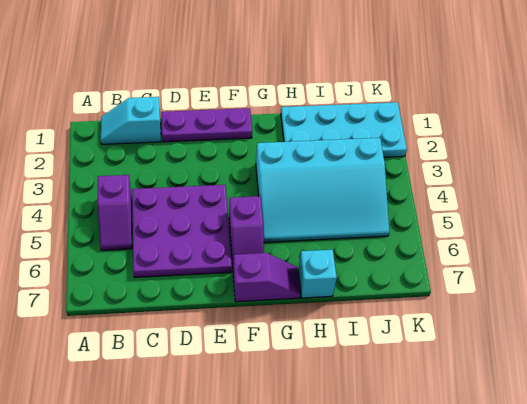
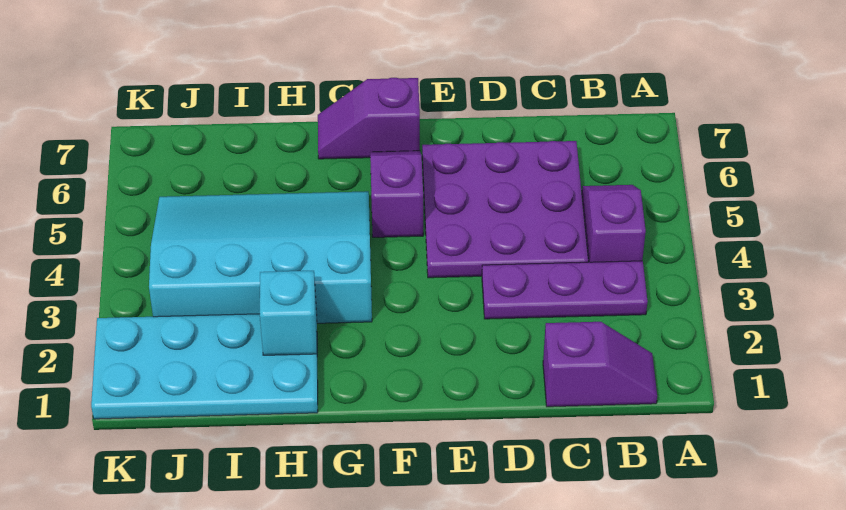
cyan slope B1:C1 level 1 top C -> purple slope B1:C1 level 1 top C
purple plate D1:F1 level 1 -> purple plate B3:D3 level 1
cyan brick H7 level 1 -> cyan brick H2 level 2

